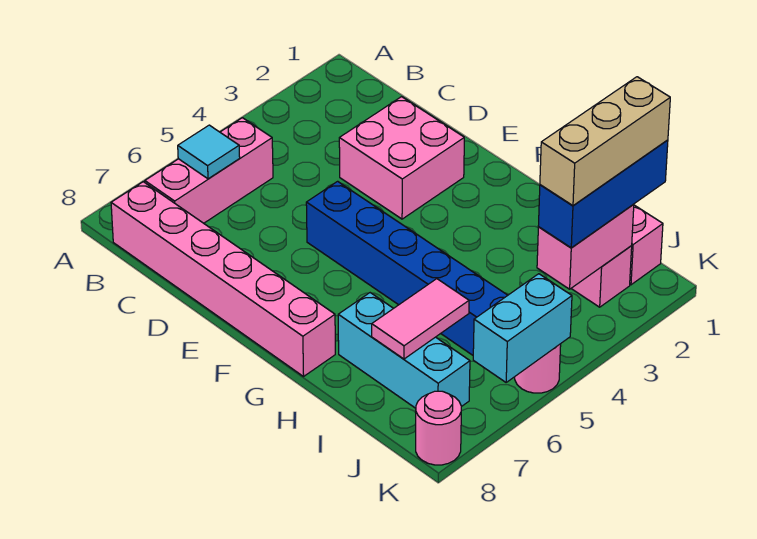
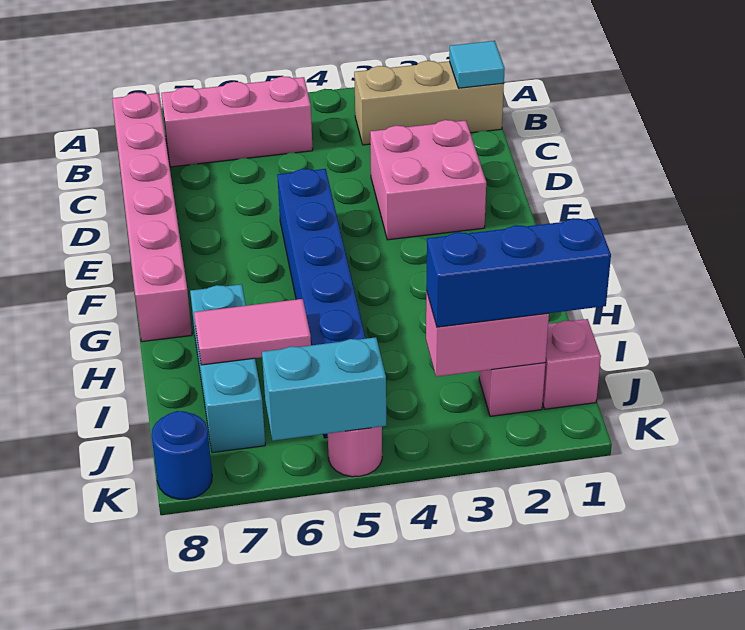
cyan tile B6 level 2 -> cyan tile B1 level 2
tan brick J1:J3 level 4 -> tan brick B1:B3 level 1
pink round brick K8 level 1 -> blue round brick K8 level 1

